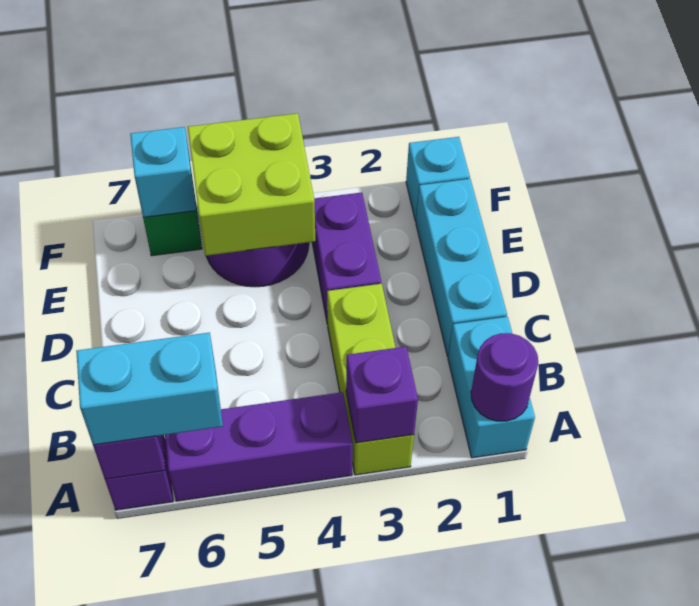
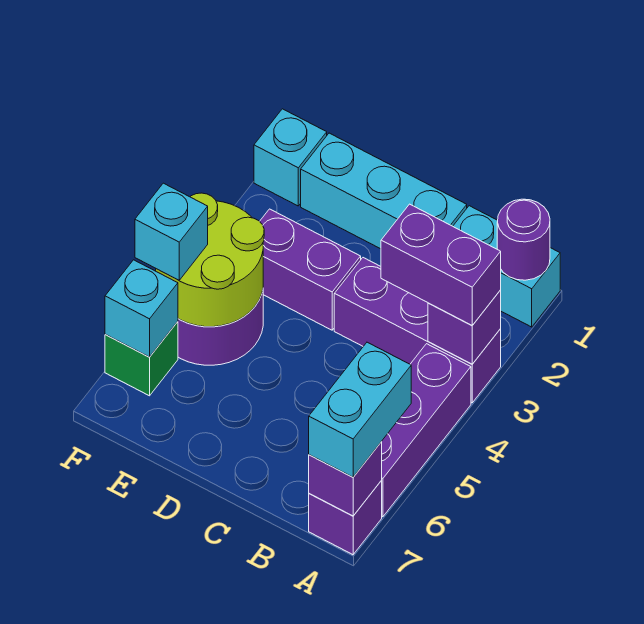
lime brick A3:C3 level 1 -> purple brick A3:C3 level 1
none -> purple brick A3:B3 level 3
lime brick E4:F5 level 2 -> lime round brick E4:F5 level 2
none -> cyan brick F5 level 3

